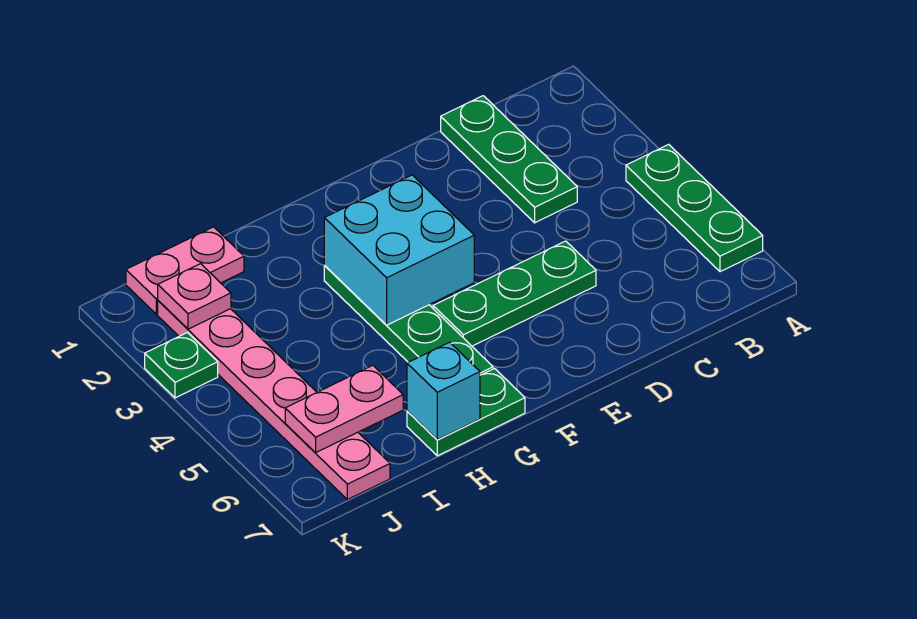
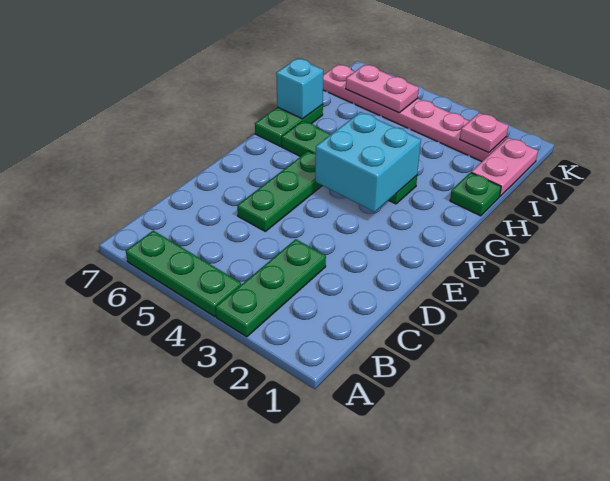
green plate C1:C3 level 1 -> green plate A3:C3 level 1
pink plate I6:J6 level 2 -> pink plate J5:J6 level 2
green plate K3 level 1 -> green plate H1 level 1

